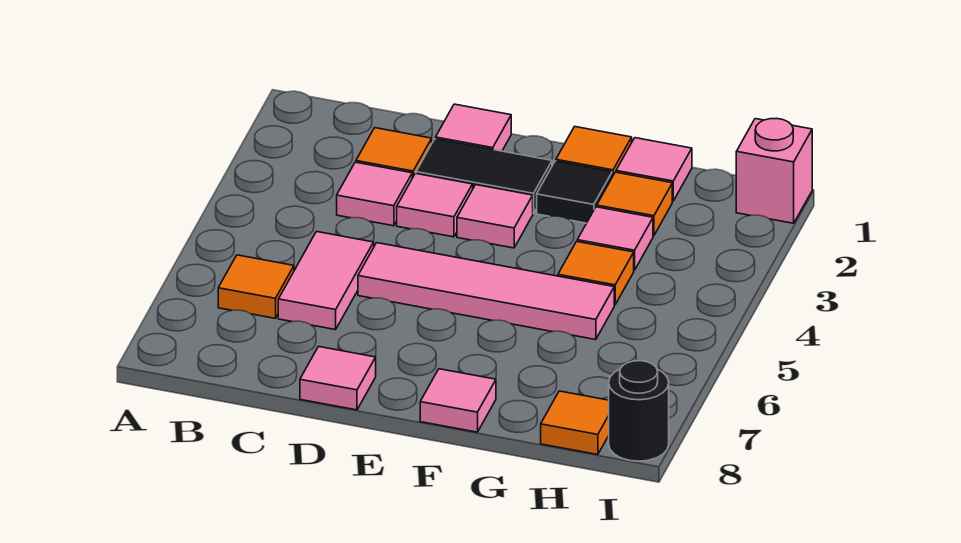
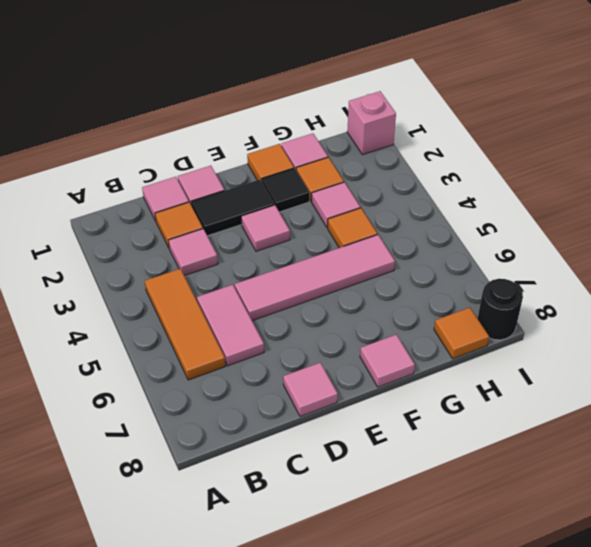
orange tile B6 level 1 -> orange tile B4:B6 level 1
pink tile D3 level 1 -> pink tile C1 level 1

